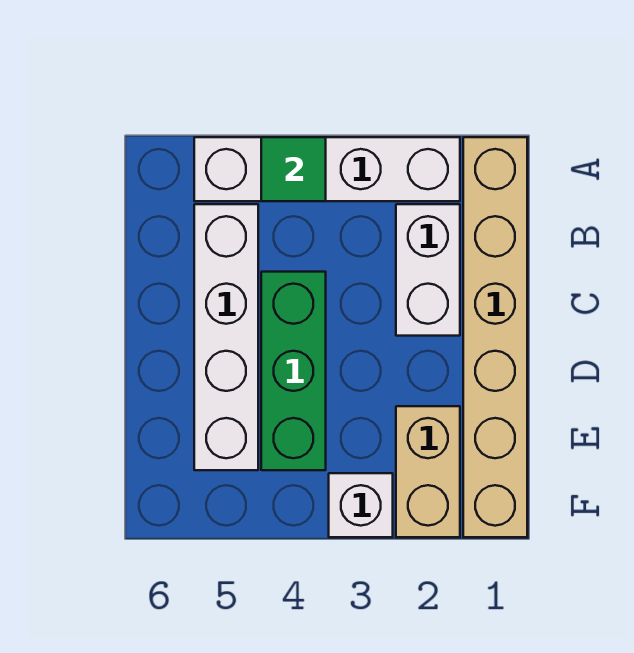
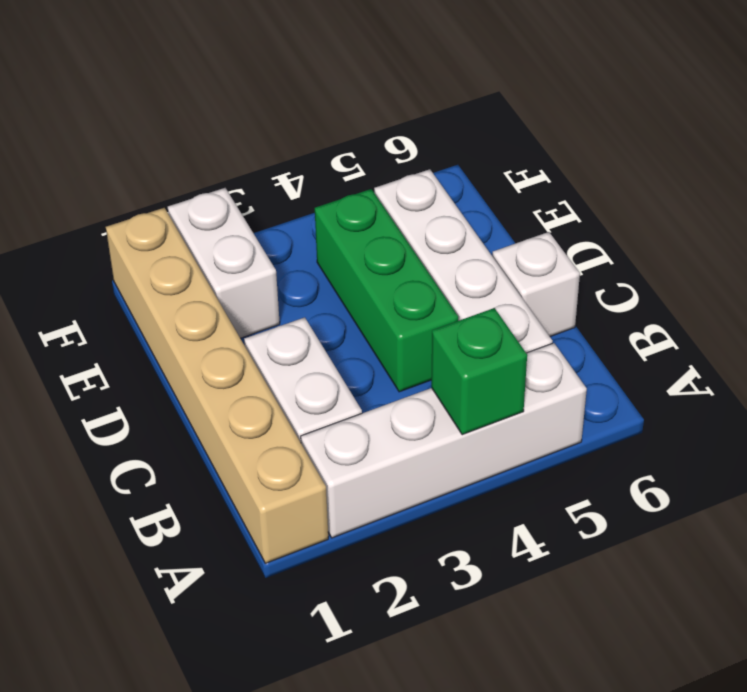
green tile A4 level 2 -> green brick A4 level 2
tan brick E2:F2 level 1 -> white brick E2:F2 level 1
white brick F3 level 1 -> white brick C6 level 1

